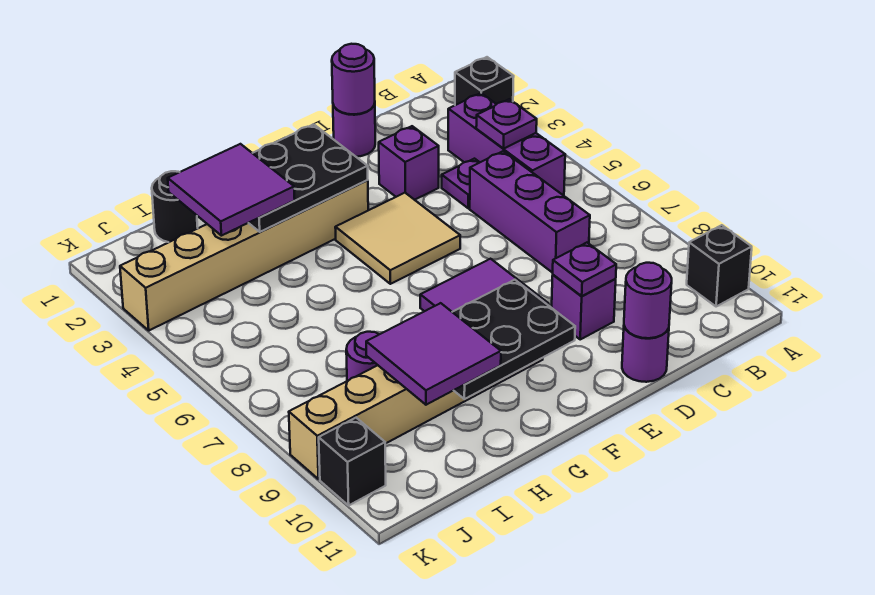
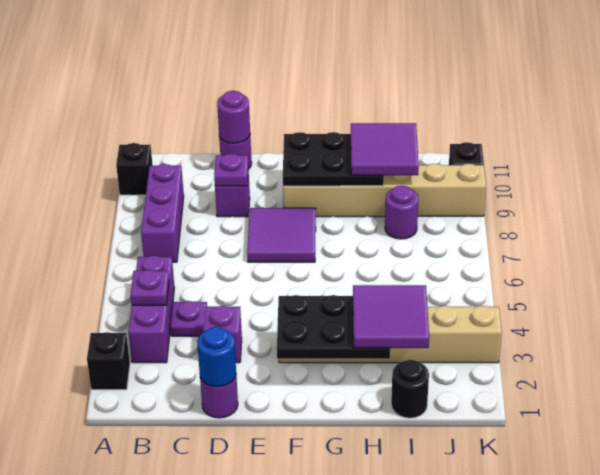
purple brick C5:C7 level 1 -> purple brick B7:B9 level 1
purple round brick D1 level 2 -> blue round brick D1 level 2
tan tile E4:F5 level 1 -> none

